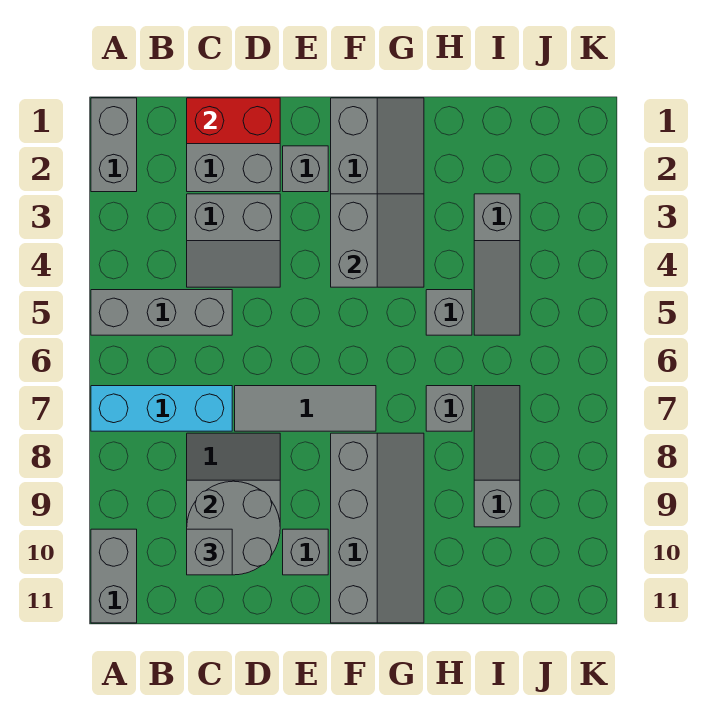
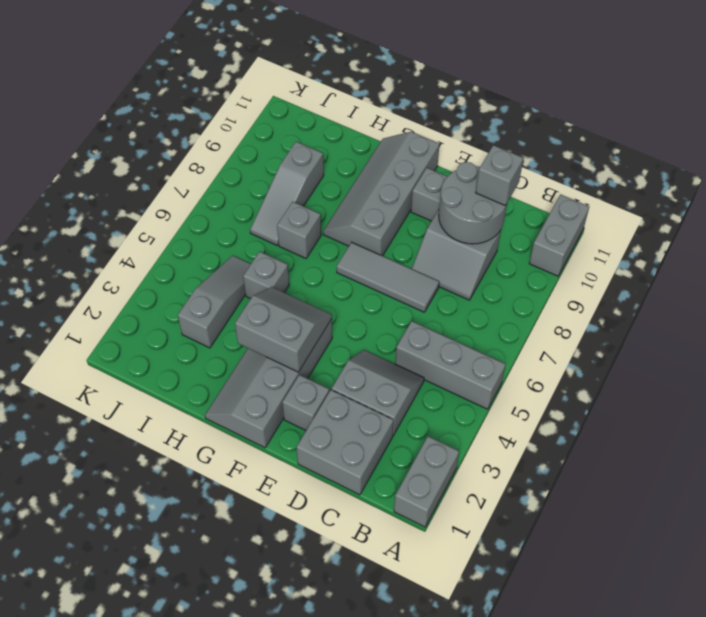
cyan brick A7:C7 level 1 -> none
red brick C1:D1 level 2 -> none
grey slope F3:G4 level 2 top F -> grey slope F3:G4 level 2 top 3

